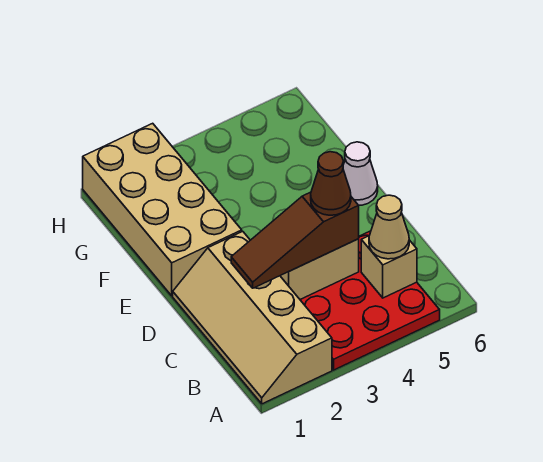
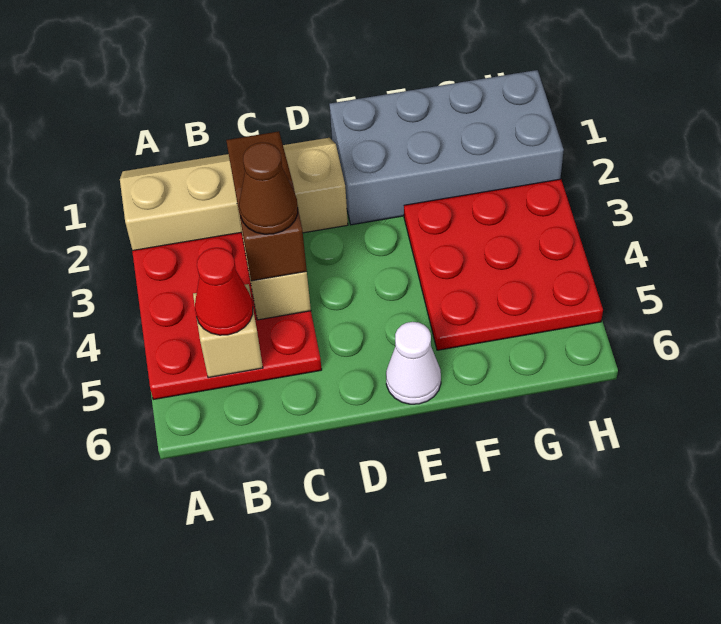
tan cone B5 level 3 -> red cone B5 level 3
tan brick E1:H2 level 1 -> grey brick E1:H2 level 1
none -> red plate F3:H5 level 1

